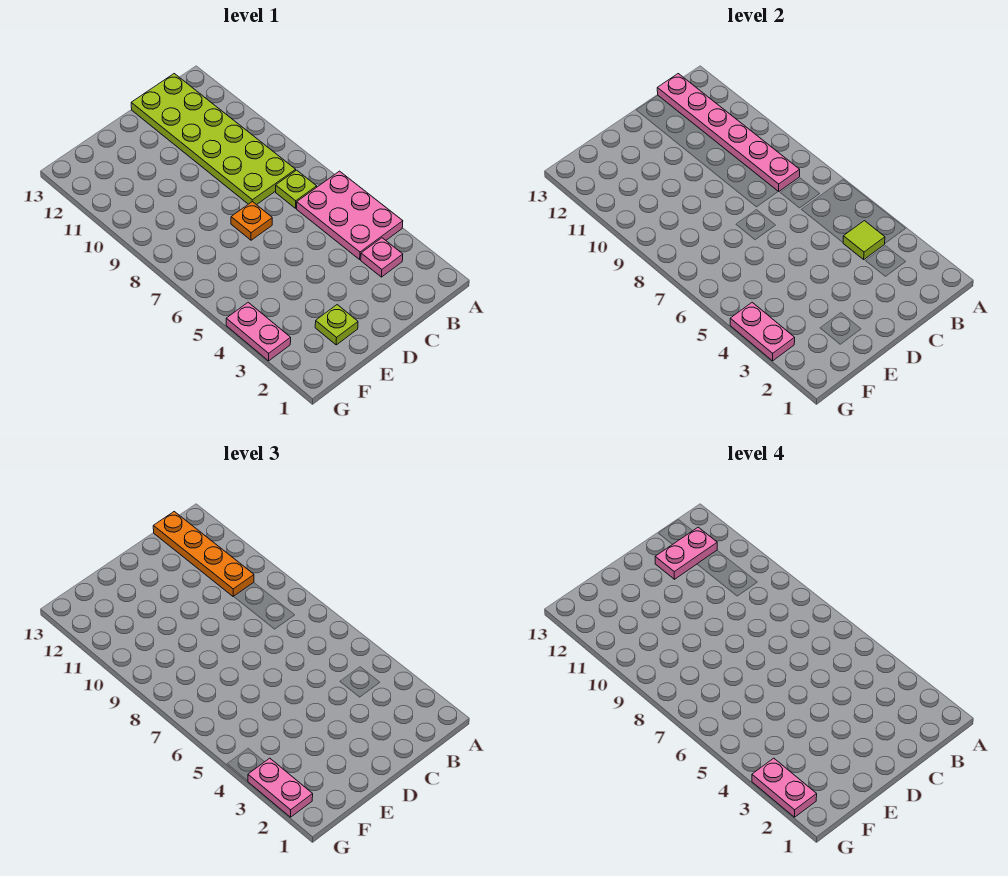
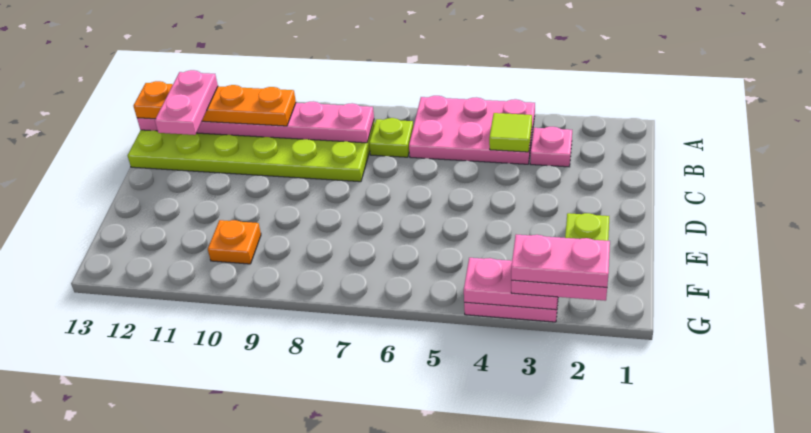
orange plate D7 level 1 -> orange plate F10 level 1

